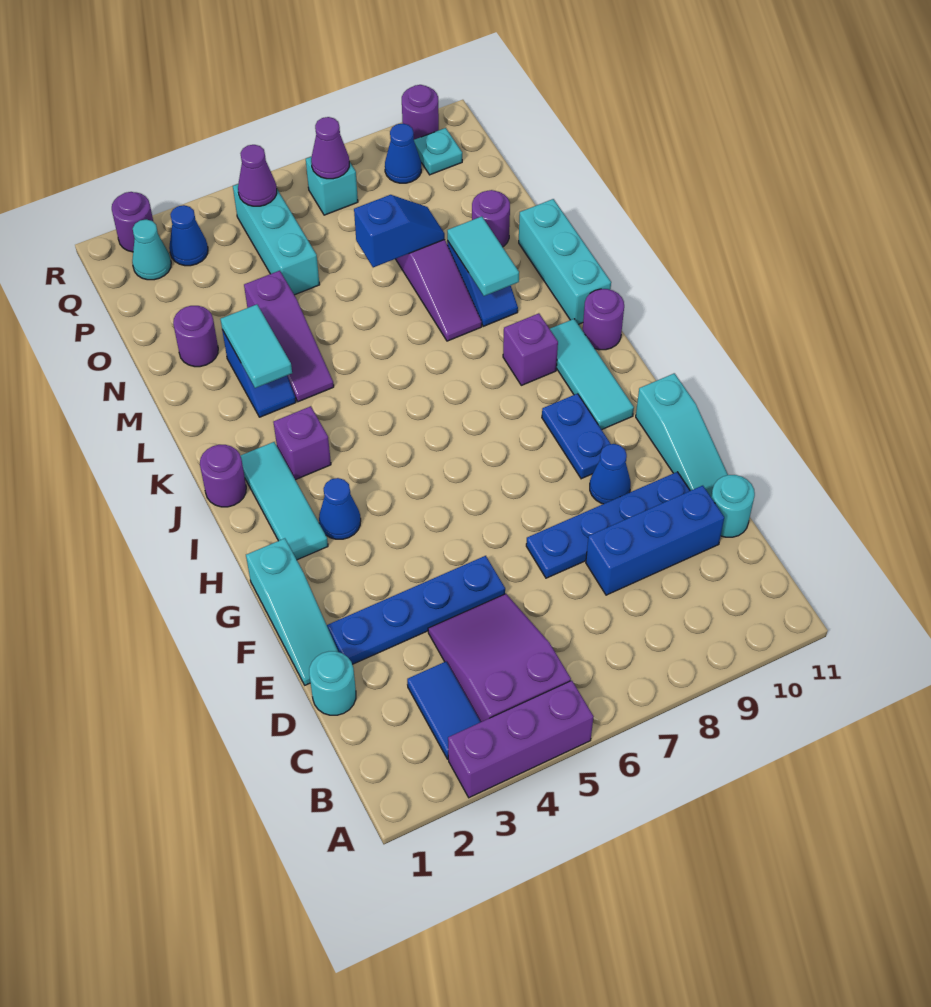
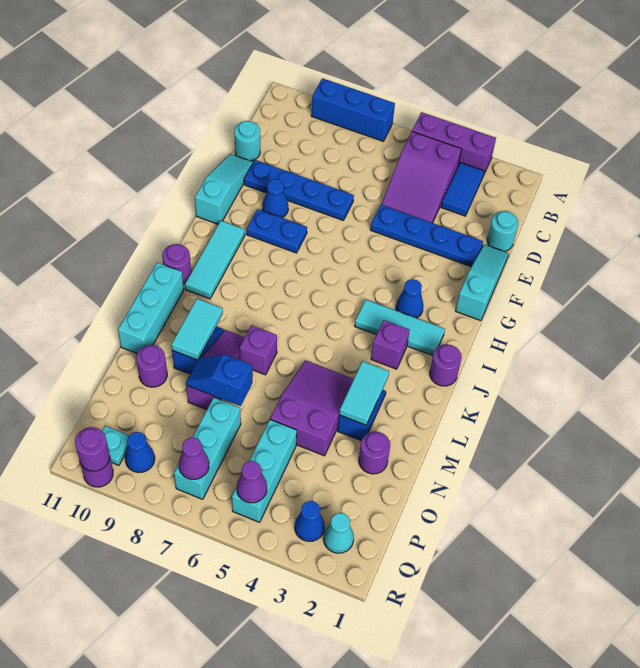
blue brick D8:D10 level 1 -> blue brick A7:A9 level 1
blue plate G9:H9 level 1 -> blue plate G8:G9 level 1
cyan tile H2:J2 level 1 -> cyan tile I2:I4 level 1
purple brick J9 level 1 -> purple brick L7 level 1
purple slope L4:N4 level 1 top N -> purple slope L4:N5 level 1 top N
cyan brick Q7 level 1 -> cyan brick O7:Q7 level 1
purple round brick R2 level 1 -> purple round brick R10 level 2

